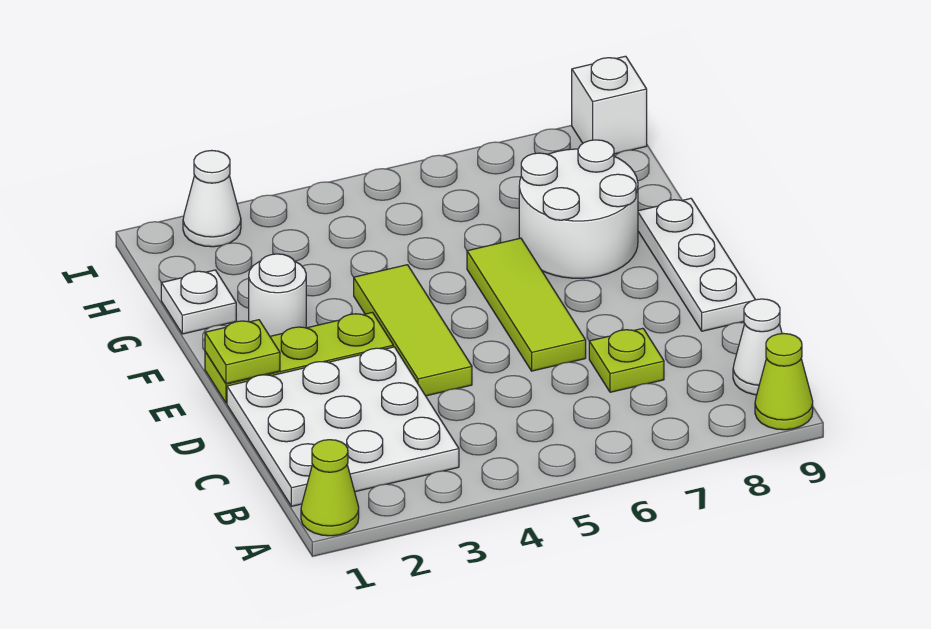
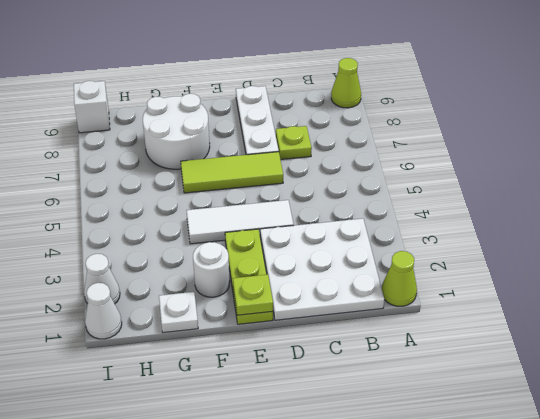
white cone B9 level 1 -> white cone I1 level 1
lime tile D4:F4 level 1 -> white tile D4:F4 level 1
white plate D9:F9 level 1 -> white plate D7:D9 level 1

